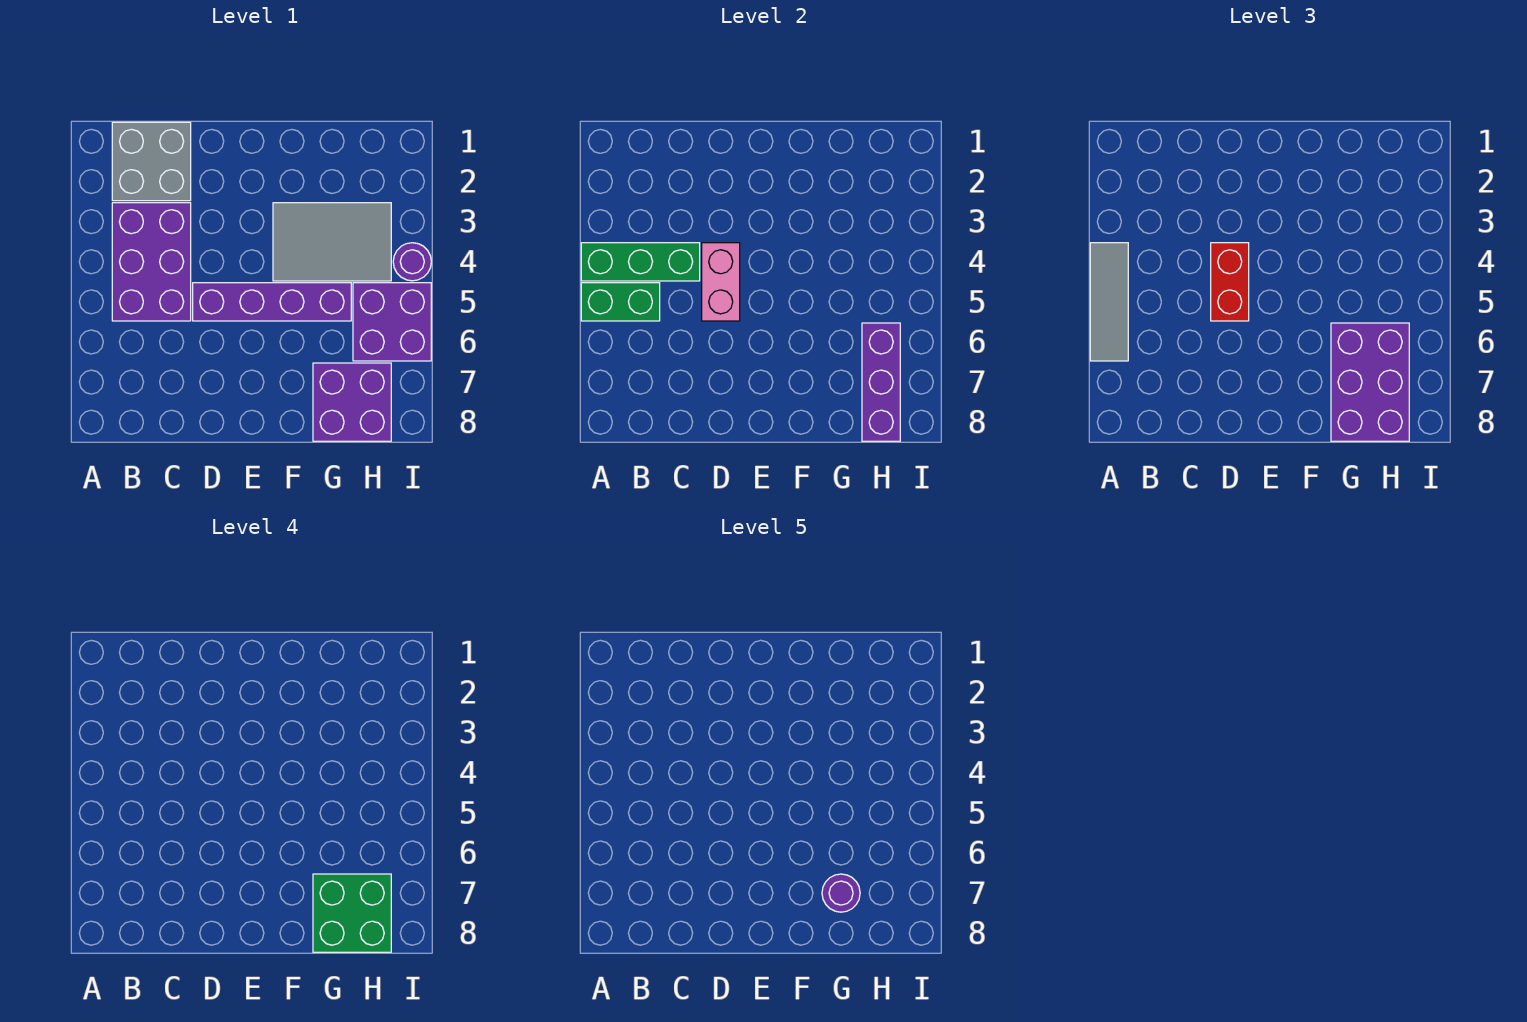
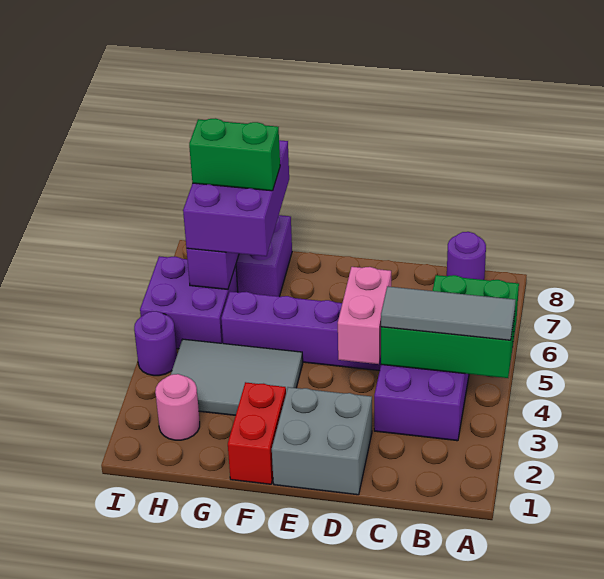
grey tile A4:A6 level 3 -> grey tile A4:C4 level 3
grey brick B1:C2 level 1 -> grey brick D1:E2 level 1
red brick D4:D5 level 3 -> red brick F1:F2 level 1
green brick G7:H8 level 4 -> green brick G7:H7 level 4
purple round brick G7 level 5 -> purple round brick B8 level 1
none -> pink round brick H2 level 1

